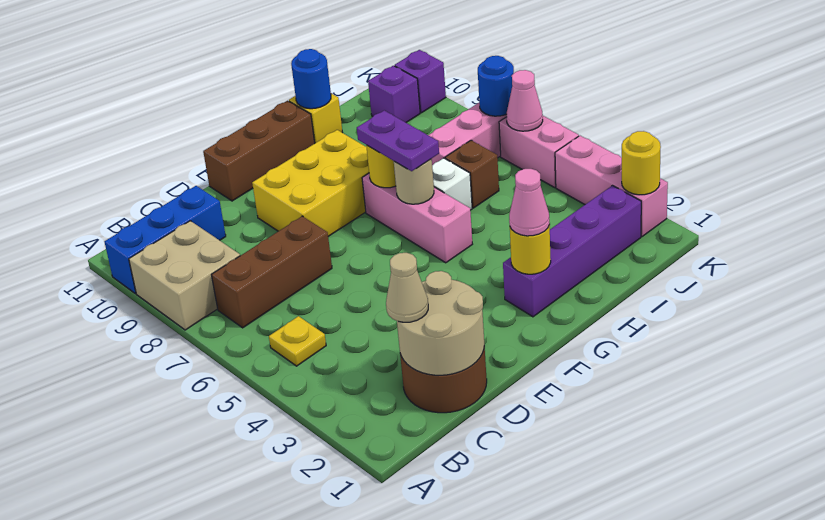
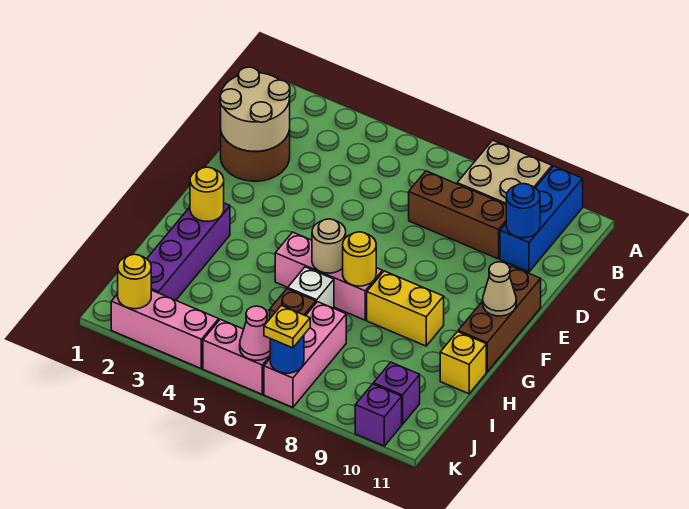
yellow plate B5 level 1 -> yellow plate K7 level 3
brown brick B7:D7 level 1 -> brown brick C7:C9 level 1
tan cone C2 level 3 -> tan cone F11 level 2
yellow brick E8:G9 level 1 -> yellow brick G8:G9 level 1
pink cone G2 level 3 -> none
purple plate G6:G7 level 3 -> none
blue round brick H11 level 2 -> blue round brick C10 level 2

